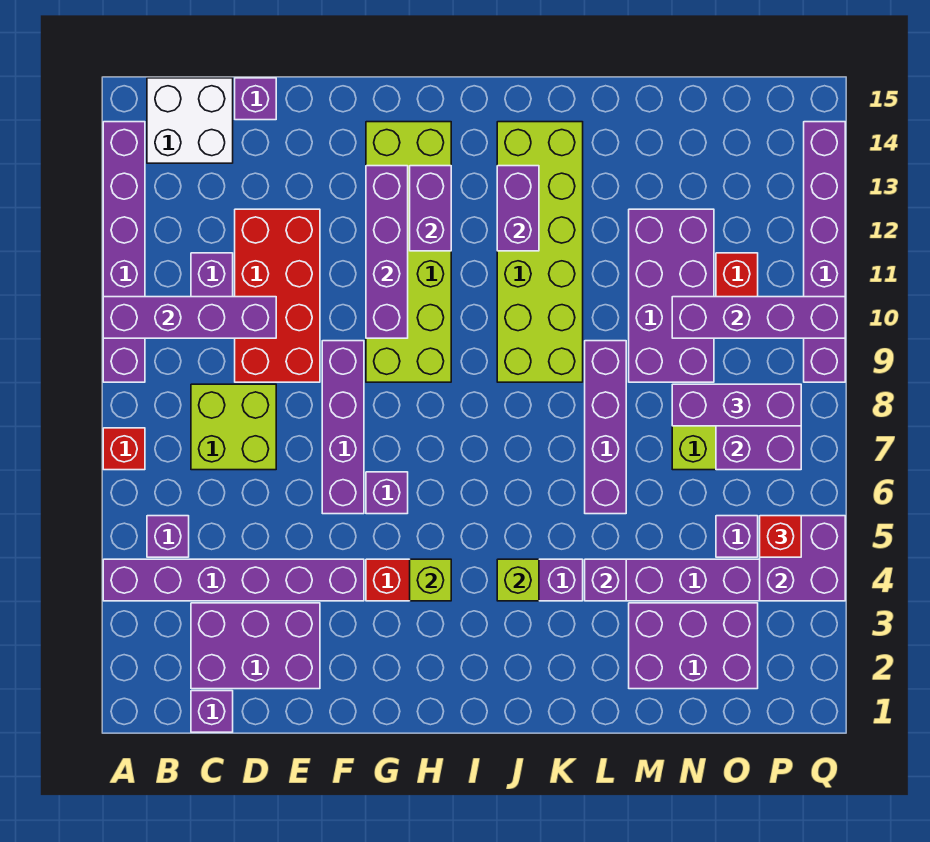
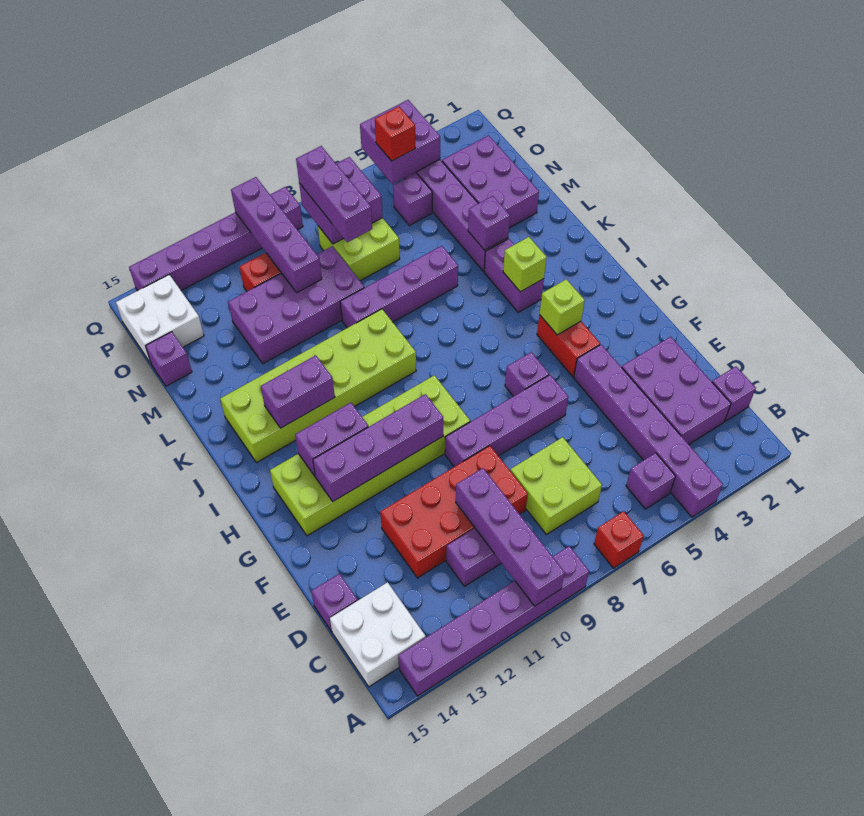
none -> purple brick N15 level 1
none -> white brick O14:P15 level 1

